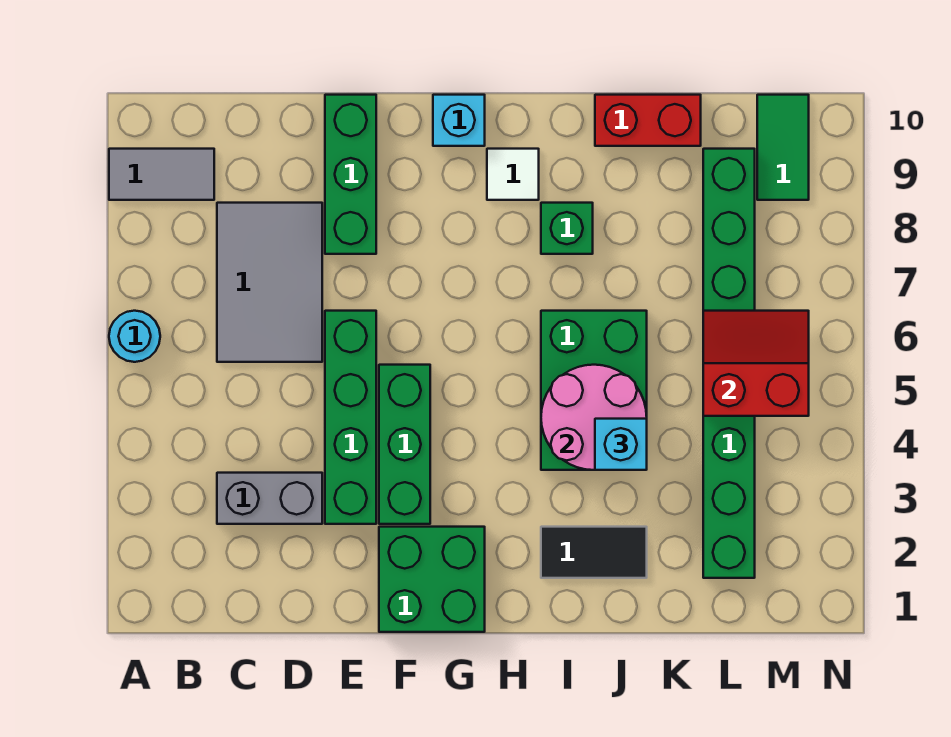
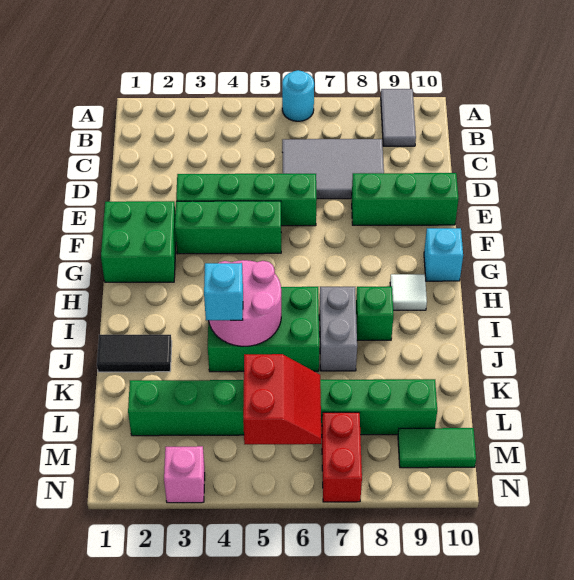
grey brick C3:D3 level 1 -> grey brick I7:J7 level 1
black tile I2:J2 level 1 -> black tile J1:J2 level 1
red brick J10:K10 level 1 -> red brick M7:N7 level 1
none -> pink brick N3 level 1

